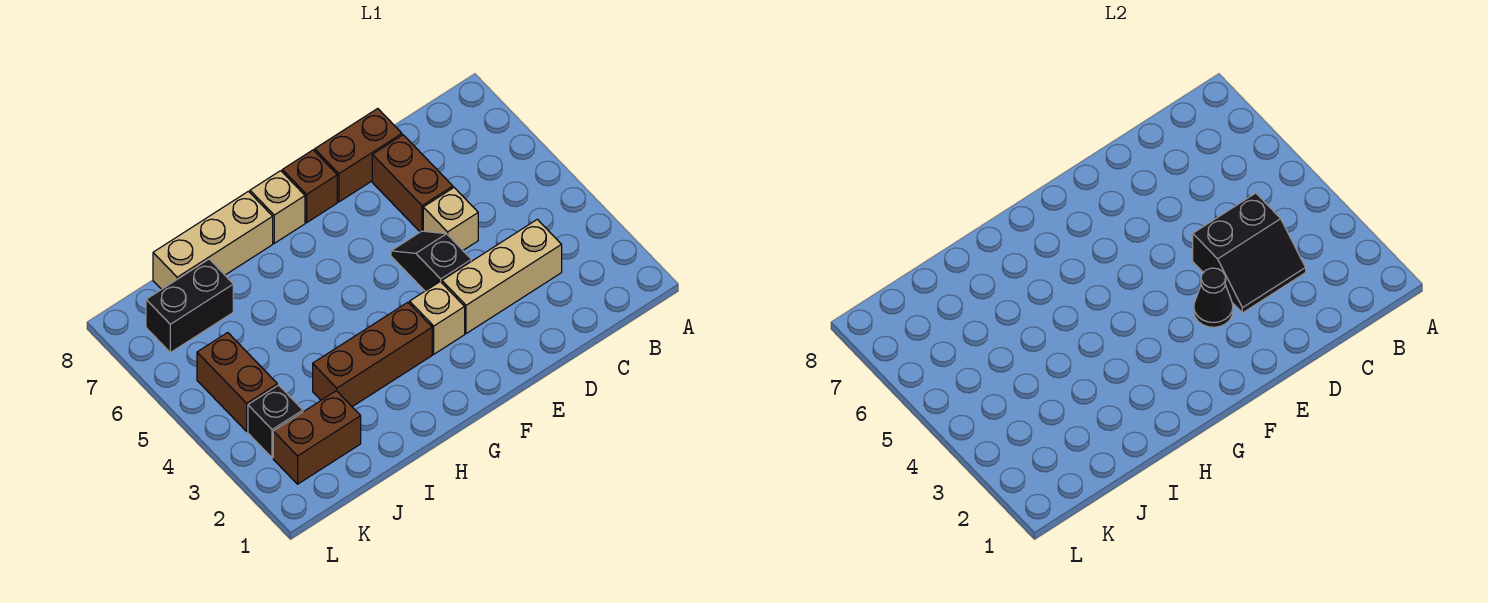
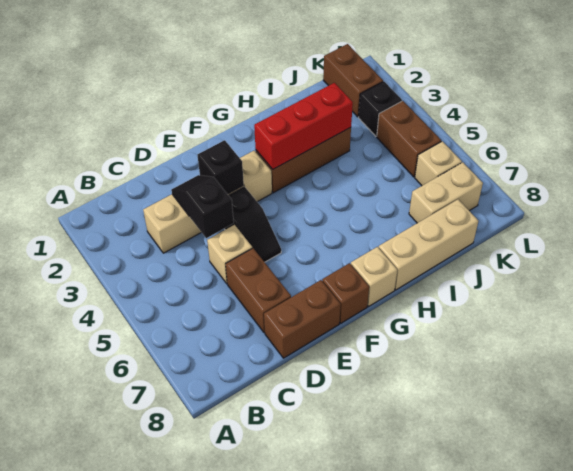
black slope C3:D4 level 2 top 4 -> black slope D3:D4 level 2 top 4
black cone E3 level 2 -> black brick E3 level 2
none -> red brick G3:I3 level 2
brown brick J2:K2 level 1 -> brown brick K1:K2 level 1
black brick J7:K7 level 1 -> tan brick J7:K7 level 1
none -> tan brick K6 level 1

